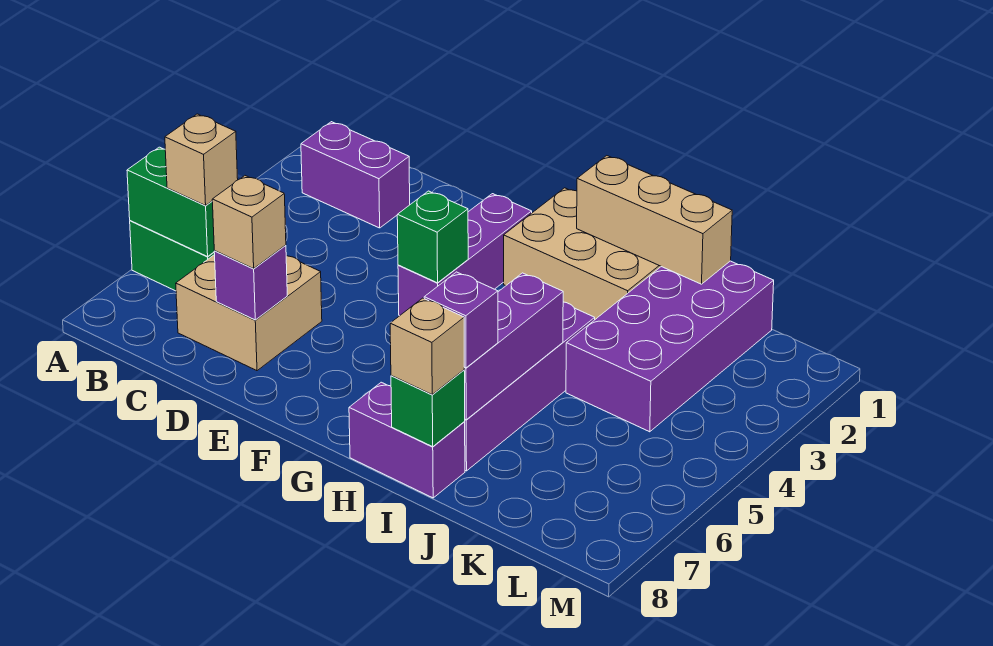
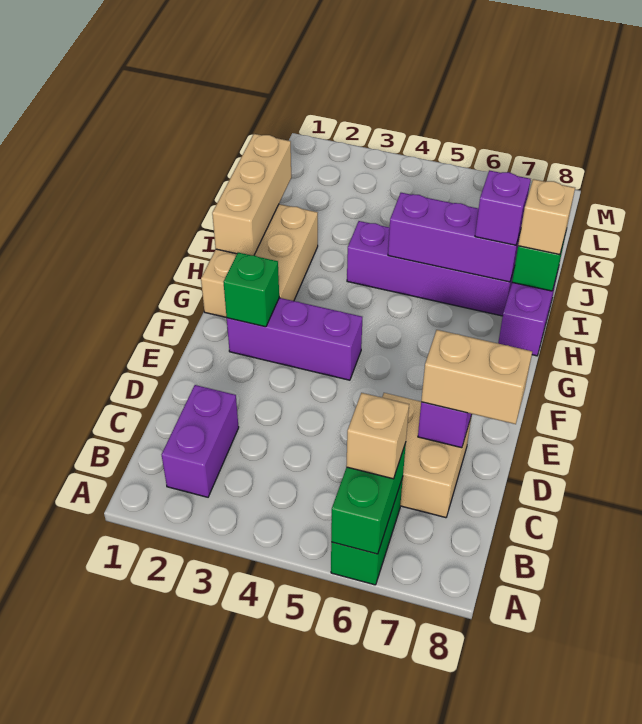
tan brick D7 level 3 -> tan brick D7:D8 level 3
green brick F4 level 2 -> green brick F2 level 2
purple brick J1:K4 level 1 -> none

